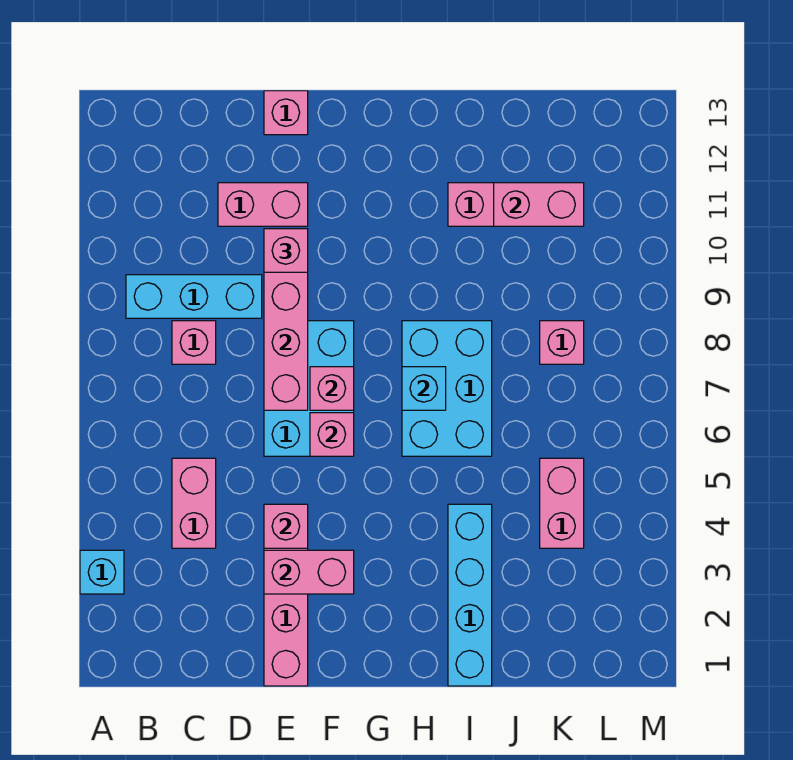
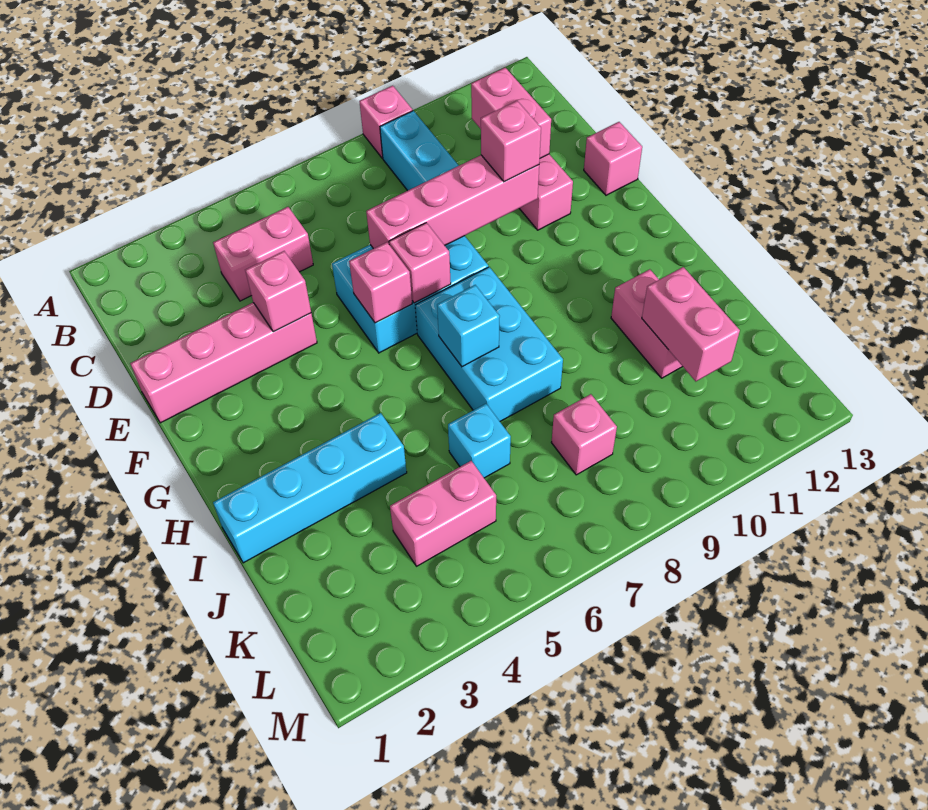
cyan brick A3 level 1 -> cyan brick J6 level 1
pink brick C8 level 1 -> pink brick A9 level 1
pink brick E3:F3 level 2 -> pink brick C11:D11 level 2
cyan brick H6:I8 level 1 -> cyan brick G7:I8 level 1

